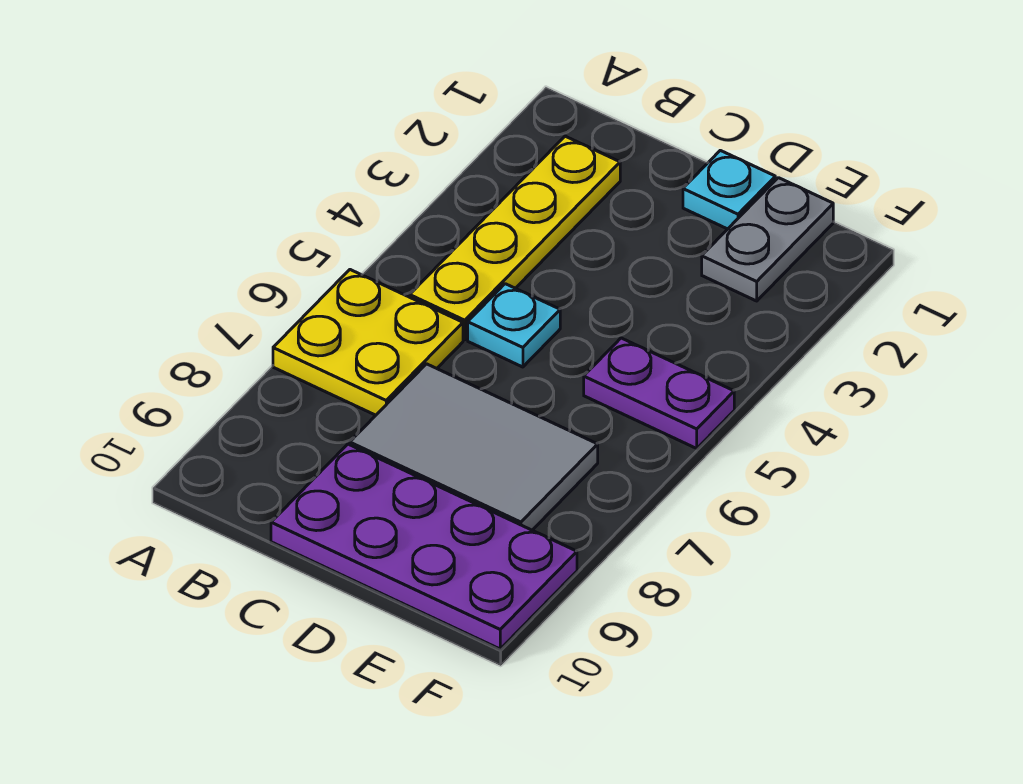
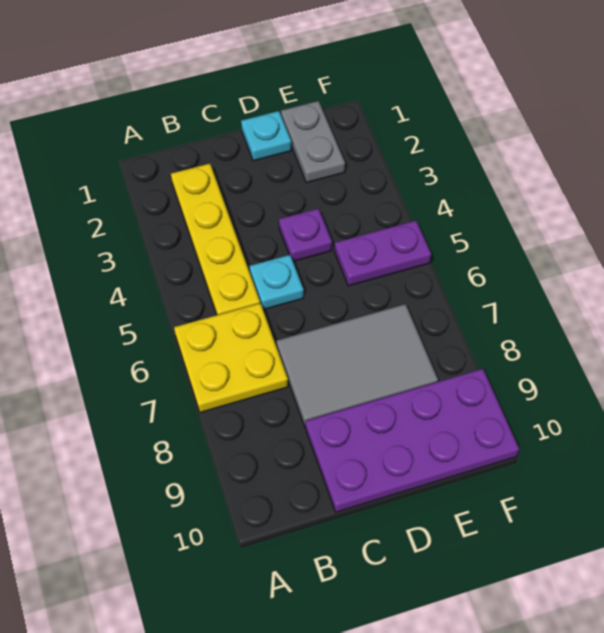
none -> purple plate D4 level 1

